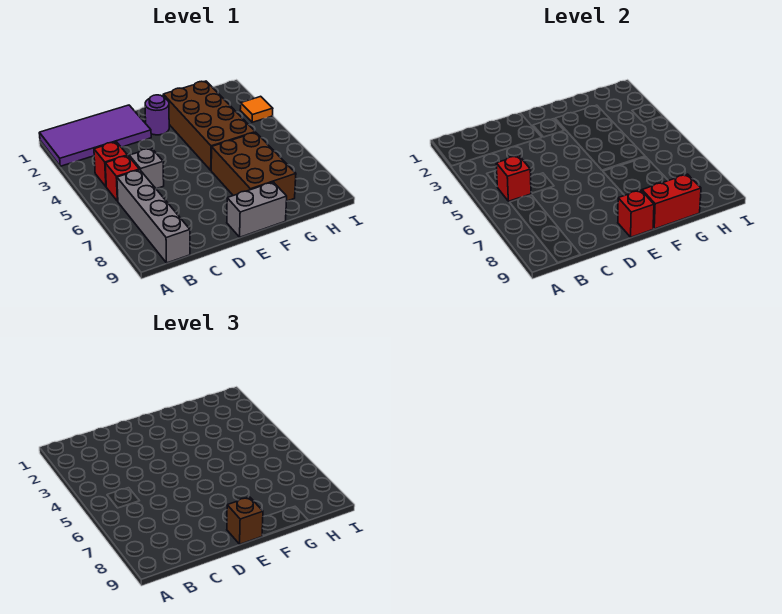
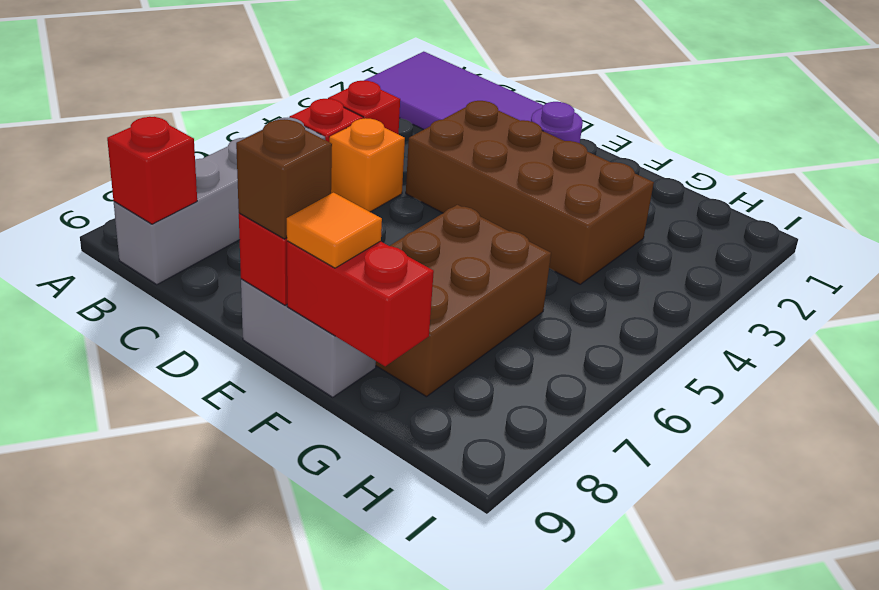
red brick B5 level 2 -> red brick B9 level 2
grey brick C5 level 1 -> orange brick C5 level 1
brown brick F2:G5 level 1 -> brown brick D3:G4 level 1
orange tile I3 level 1 -> orange tile F9 level 3

